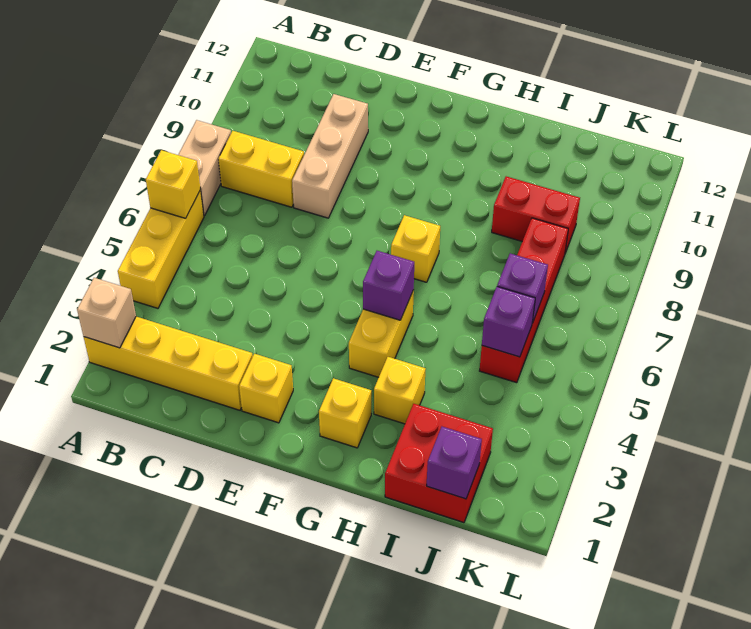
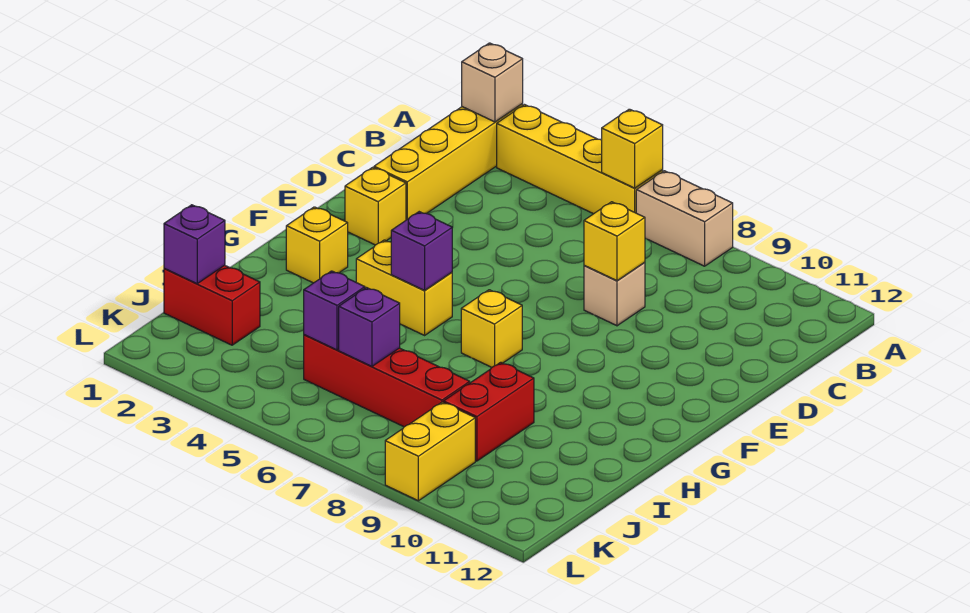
yellow brick A4:A6 level 1 -> yellow brick A3:A6 level 1
yellow brick B8:C8 level 1 -> yellow brick K9:L9 level 1
tan brick D8:D10 level 1 -> tan brick D8 level 1
yellow brick H3 level 1 -> yellow brick D8 level 2
red brick I1:J2 level 1 -> red brick J1:J2 level 1

